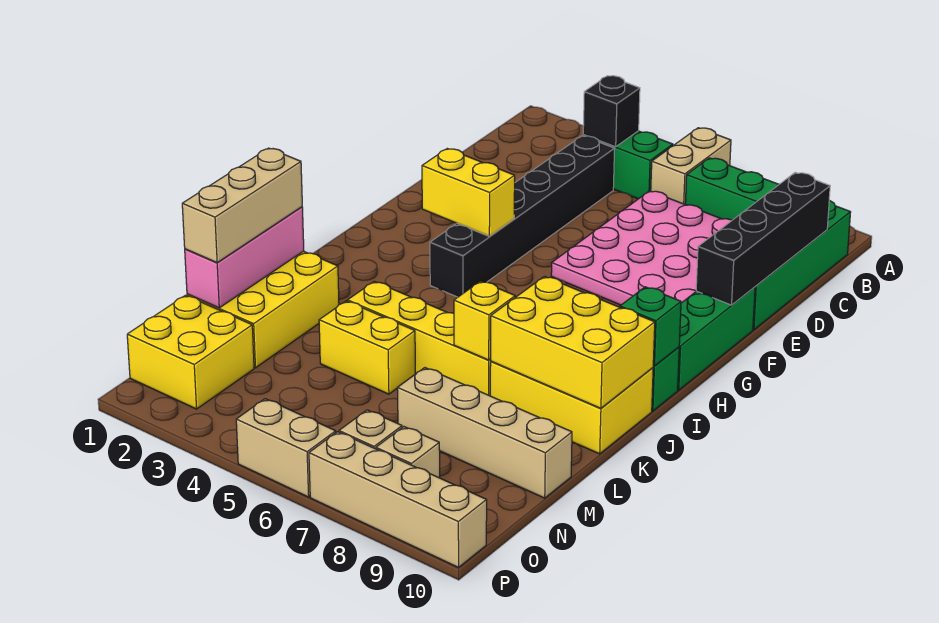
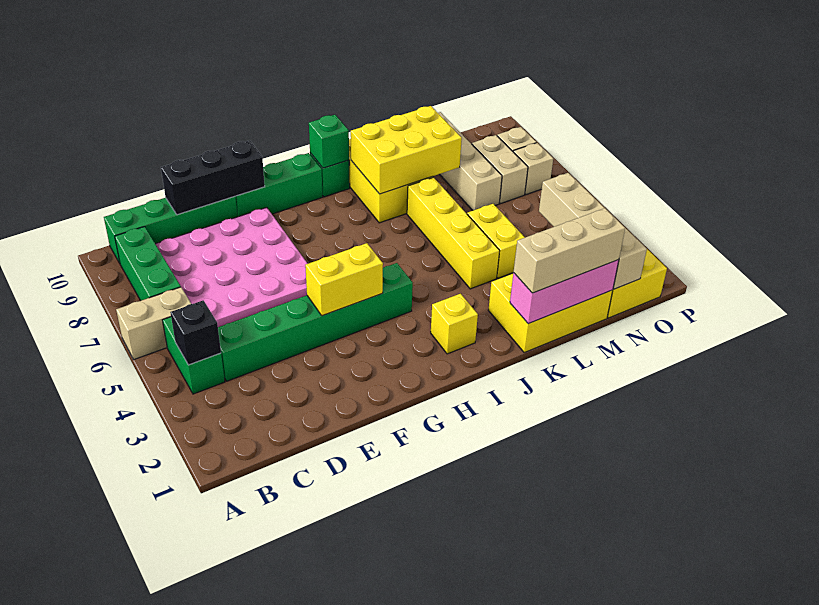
black brick C4:H4 level 1 -> green brick C4:H4 level 1
black brick C10:F10 level 2 -> black brick D10:F10 level 2
yellow brick G3:G4 level 2 -> yellow brick F4:G4 level 2
yellow brick J8:K10 level 2 -> yellow brick J8:L9 level 2
yellow brick K7 level 2 -> yellow brick I2 level 1
tan brick P5:P6 level 1 -> tan brick N7:N8 level 1
tan brick P7:P10 level 1 -> tan brick N1:N4 level 2

